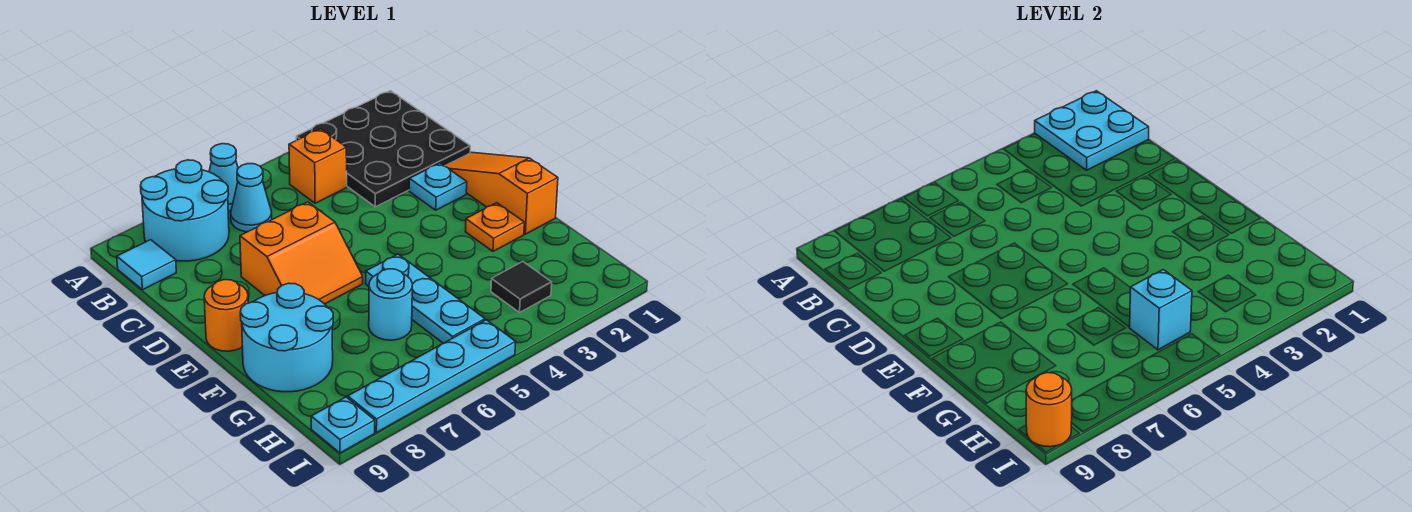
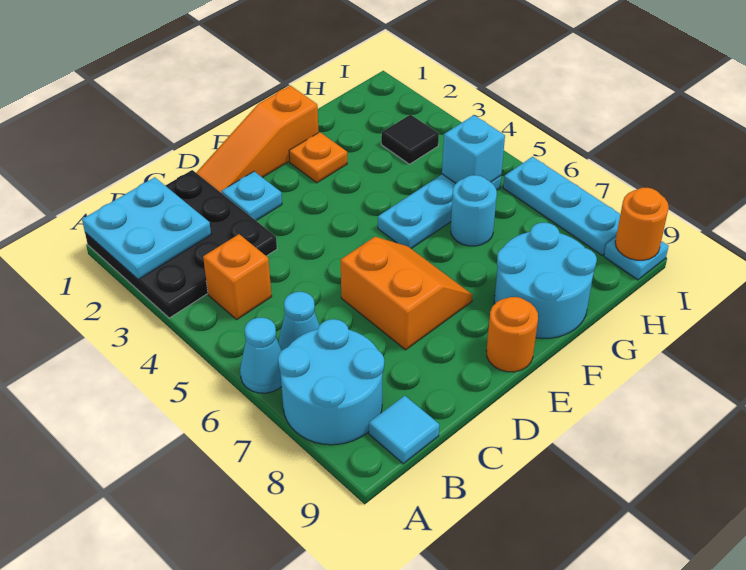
cyan plate I5:I8 level 1 -> cyan plate I6:I8 level 1

